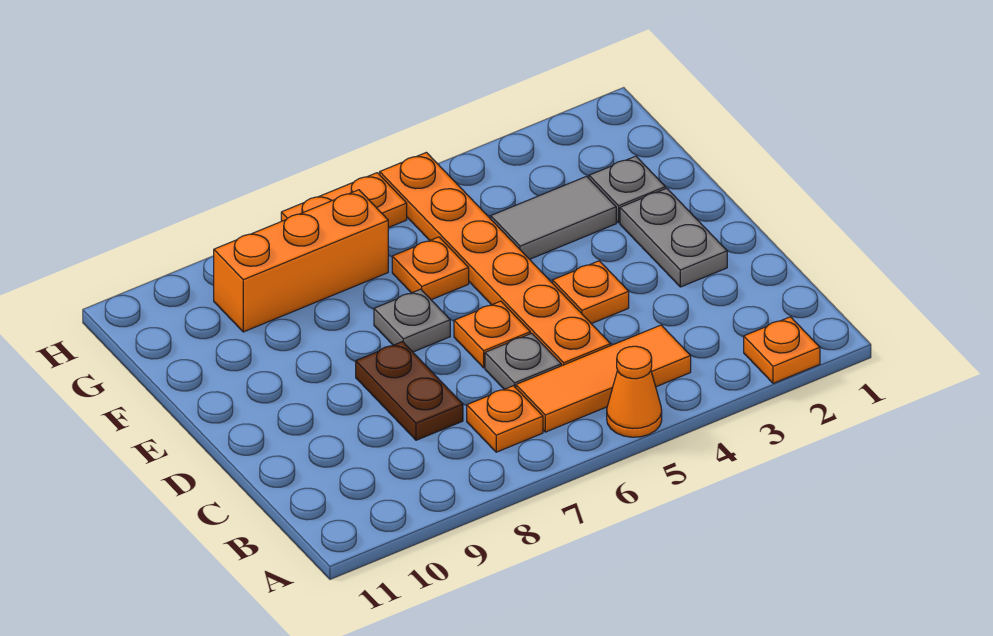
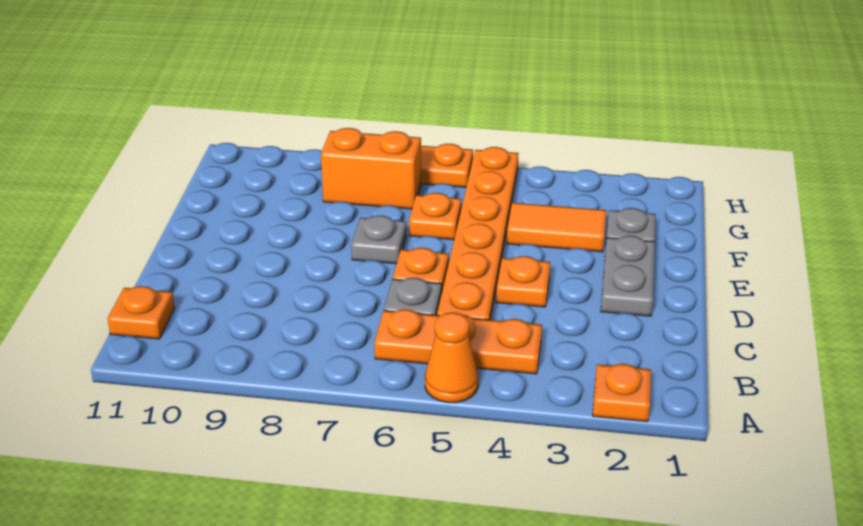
orange tile B4:B6 level 1 -> orange plate B4:B6 level 1
orange plate B7 level 1 -> orange plate B11 level 1
brown plate C8:D8 level 1 -> none
grey tile F3:F4 level 1 -> orange tile F3:F4 level 1
orange brick G7:G9 level 1 -> orange brick G7:G8 level 1

